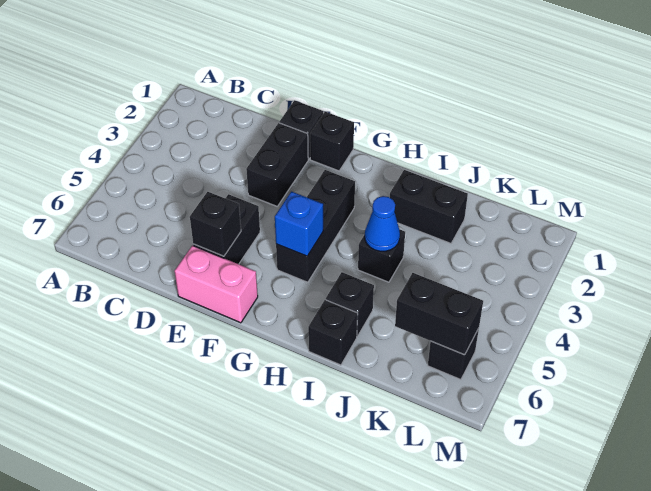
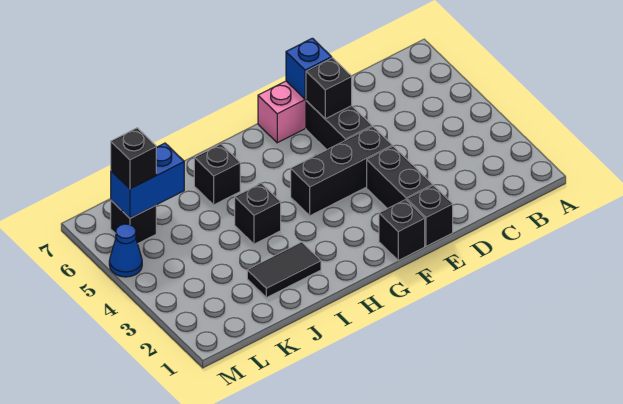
black brick G3:G5 level 1 -> black brick E4:G4 level 1
blue brick G5 level 2 -> blue brick E7 level 2
black brick I2:J2 level 1 -> black tile I2:J2 level 1
blue cone I4 level 2 -> blue cone M5 level 1
black brick I7 level 1 -> black brick L6 level 3
black brick K6:L6 level 2 -> blue brick K6:L6 level 2

